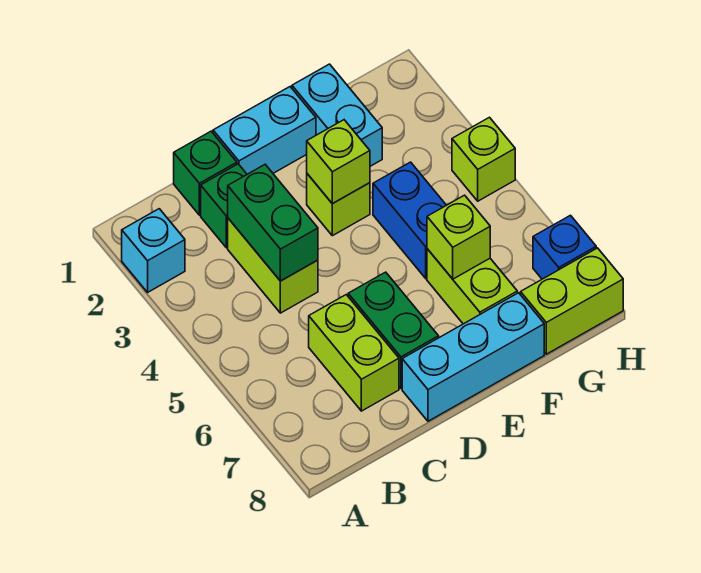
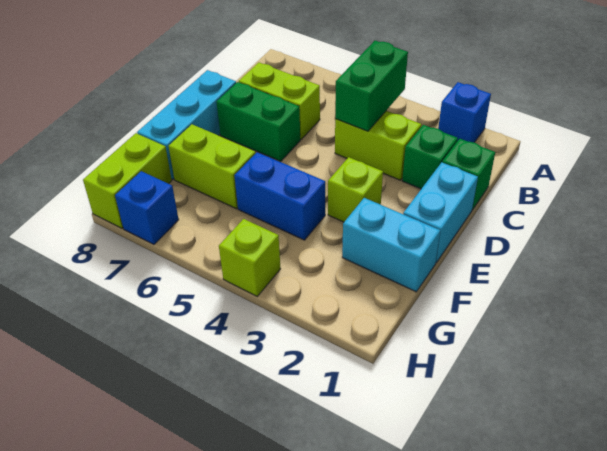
cyan brick A2 level 1 -> blue brick A2 level 1
green brick C3:C4 level 2 -> green brick B4:C4 level 2
lime brick E3 level 2 -> none
lime brick F6 level 2 -> none

